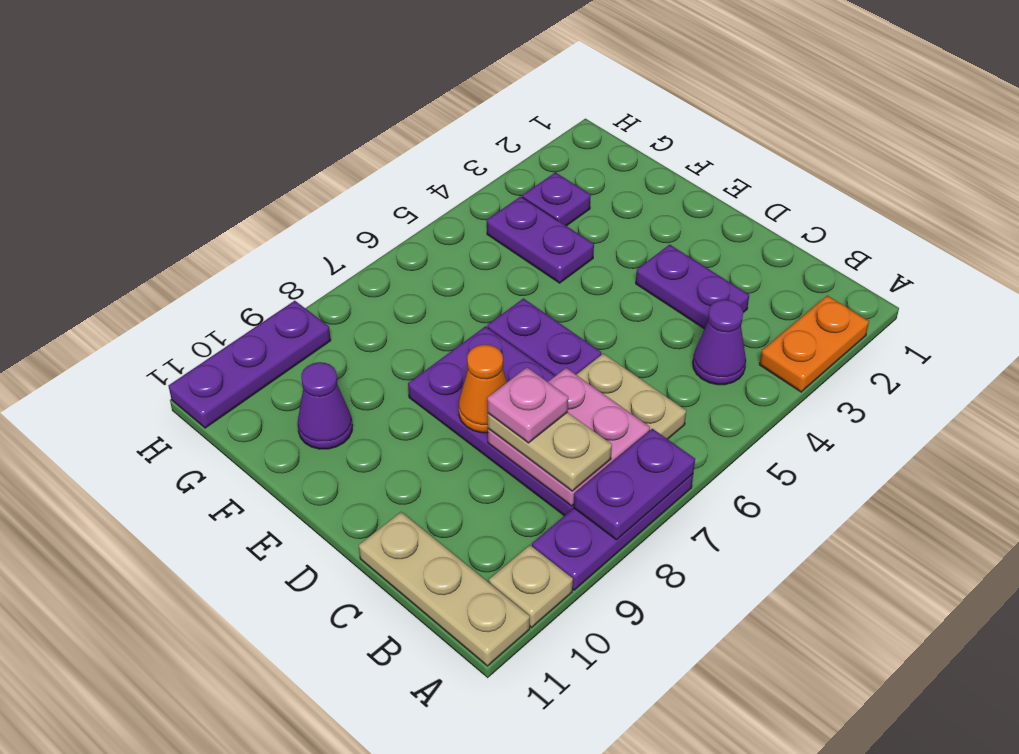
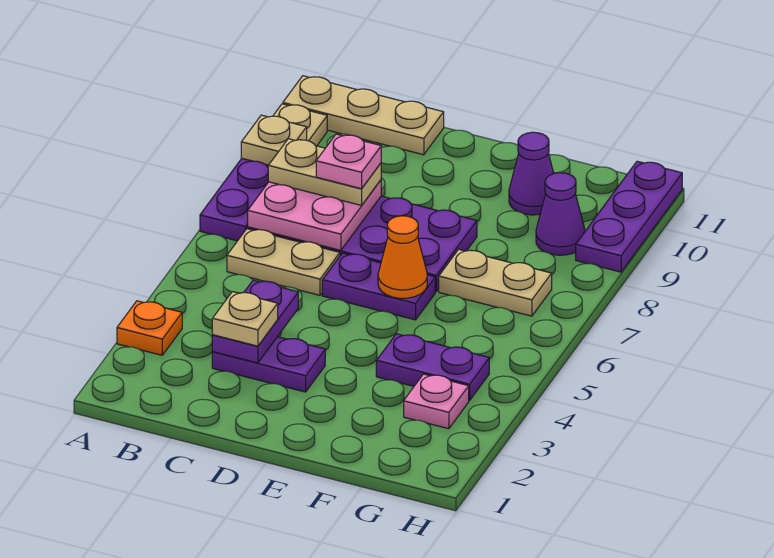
orange plate A2:A3 level 1 -> orange plate A3 level 1
purple plate A7:A8 level 2 -> purple plate C3:C4 level 2
none -> tan plate A9 level 2
purple cone B4 level 1 -> purple cone G9 level 1
none -> tan plate C3 level 3
orange cone D8 level 2 -> orange cone E6 level 2
none -> tan plate F7:G7 level 1
purple plate G3 level 1 -> pink plate G3 level 1

